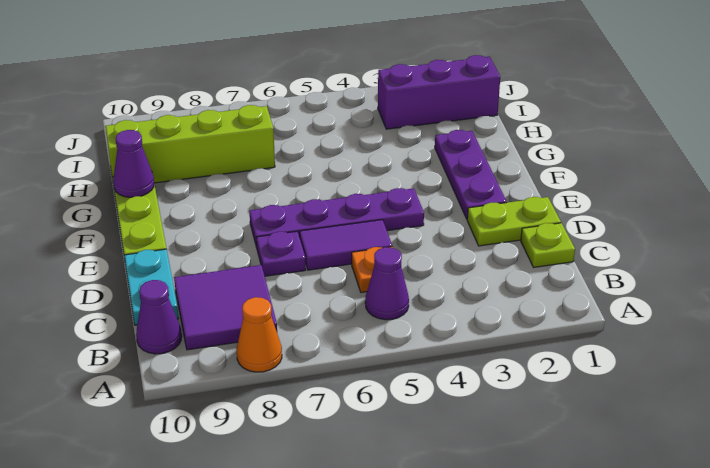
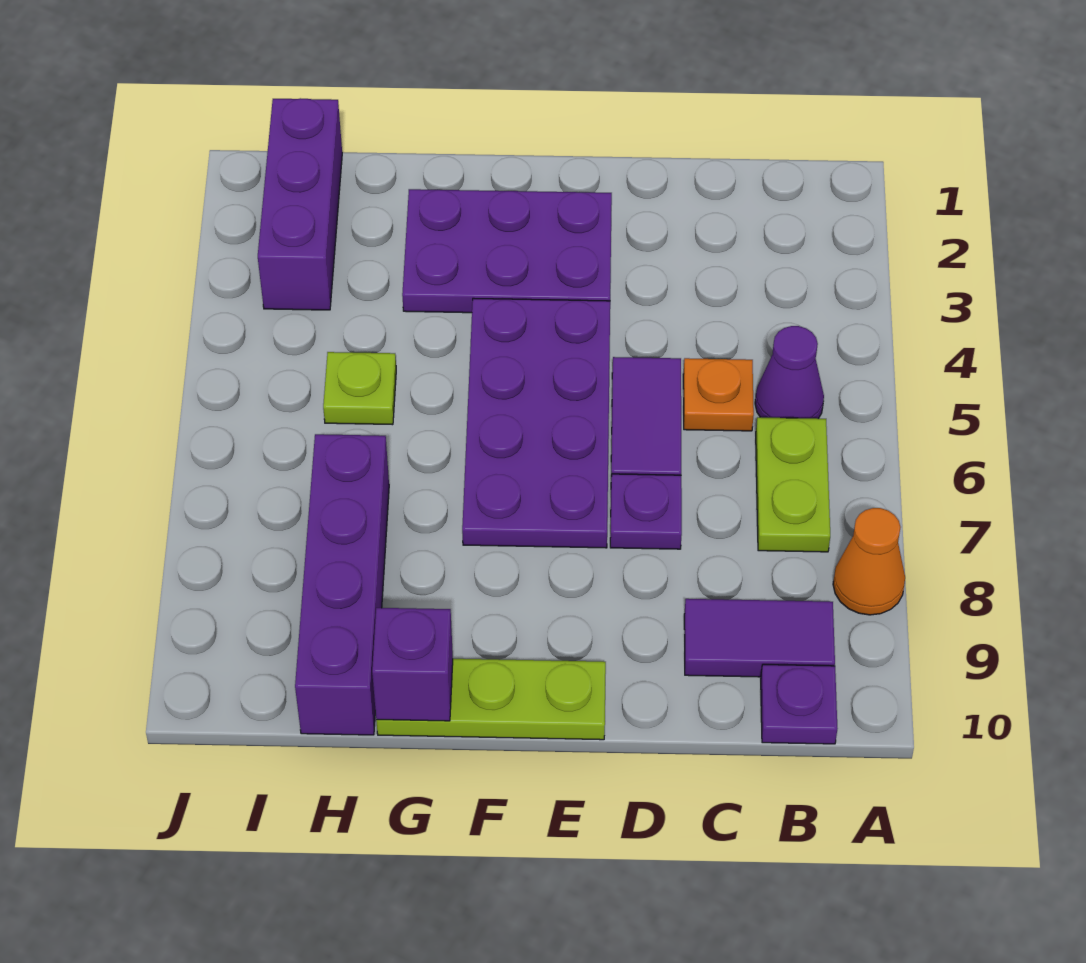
purple tile B8:C9 level 1 -> purple tile B9:C9 level 1
purple cone B10 level 1 -> purple plate B10 level 1
lime plate C1 level 1 -> lime plate H5 level 1
cyan plate C10:D10 level 1 -> none
lime plate D1:D2 level 1 -> lime plate B6:B7 level 1
purple plate E2:G2 level 1 -> purple plate E2:G3 level 1
purple plate E4:E7 level 1 -> purple plate E4:F7 level 1
purple cone G10 level 2 -> purple brick G10 level 2
lime brick H7:H10 level 1 -> purple brick H7:H10 level 1

